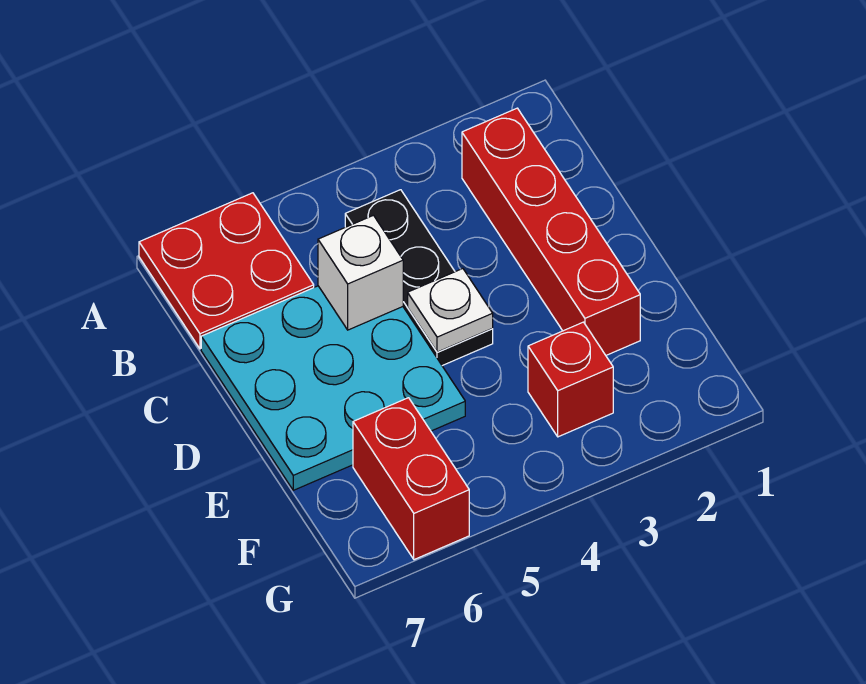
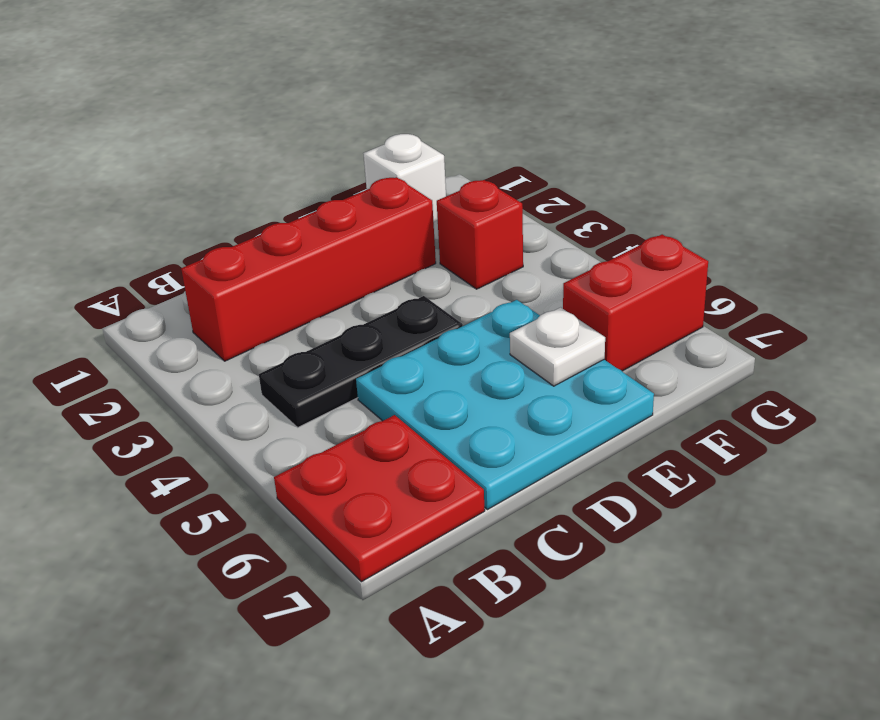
white brick C5 level 2 -> white brick F1 level 1
white plate D4 level 2 -> white plate E6 level 2

